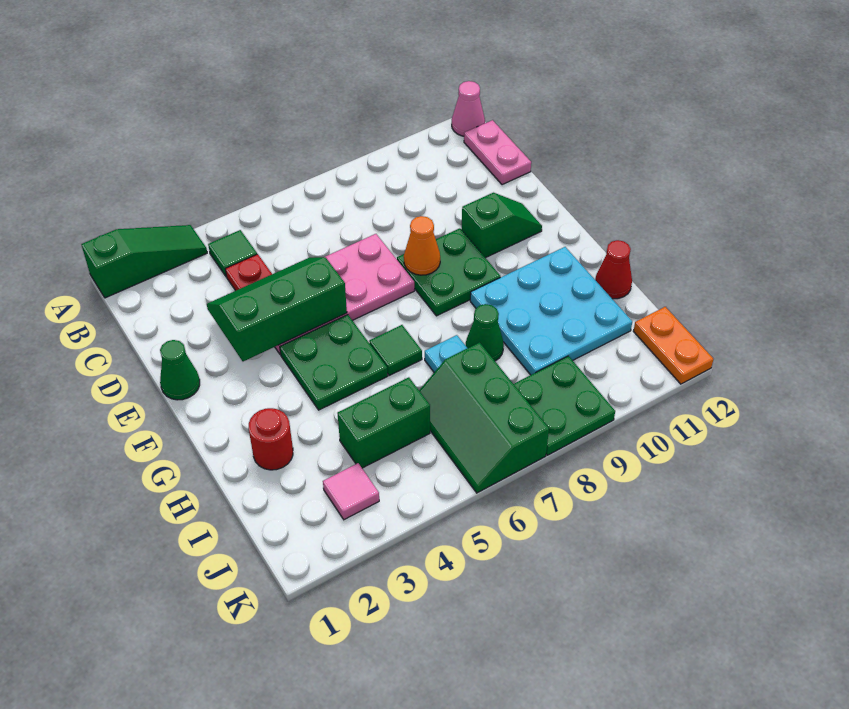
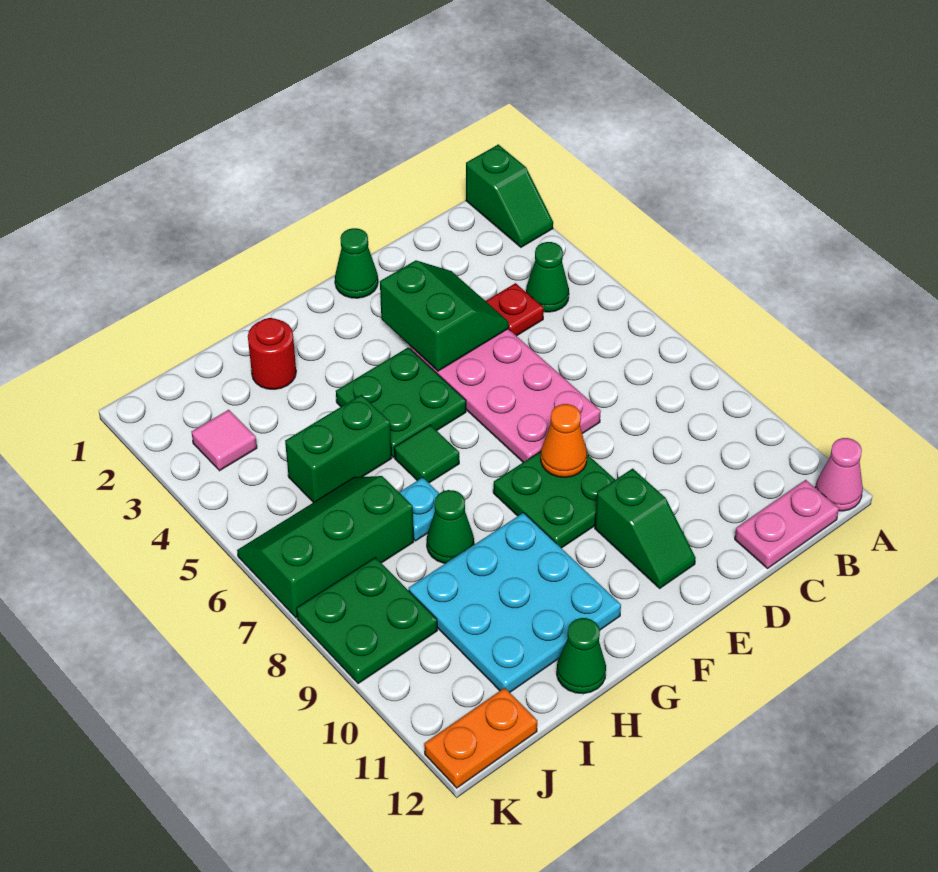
green slope A1:A3 level 1 top 1 -> green slope A1:A2 level 1 top 1
green tile B4 level 1 -> green cone B4 level 1
green slope D3:E5 level 2 top E -> green slope D3:E4 level 2 top E
red cone H12 level 1 -> green cone H12 level 1
green brick I4:I5 level 1 -> green brick H5:I5 level 1

